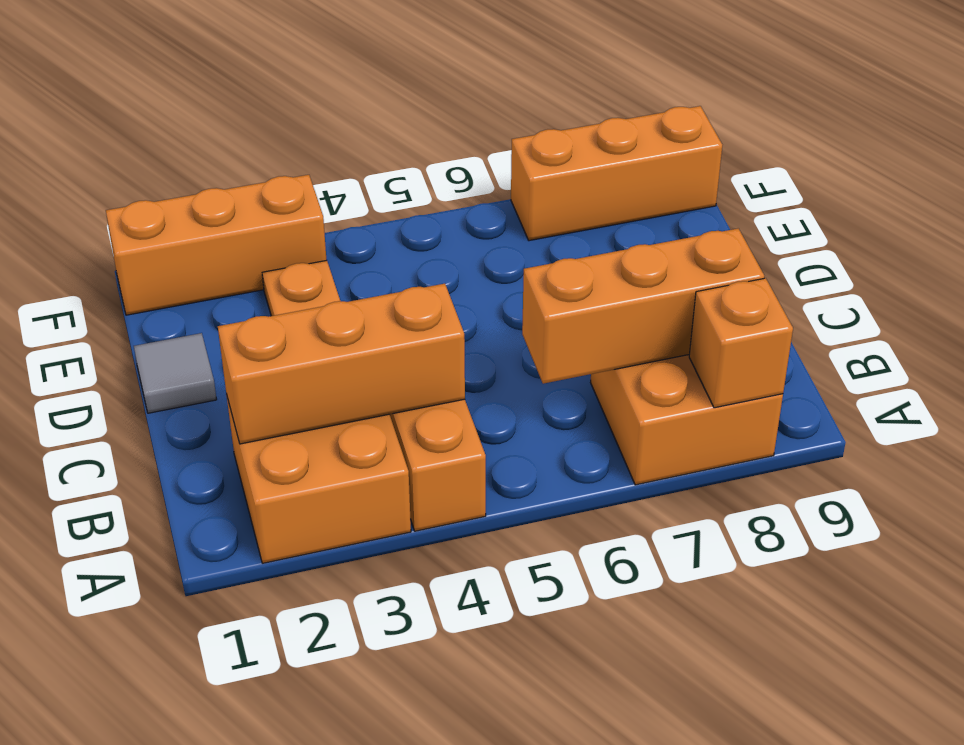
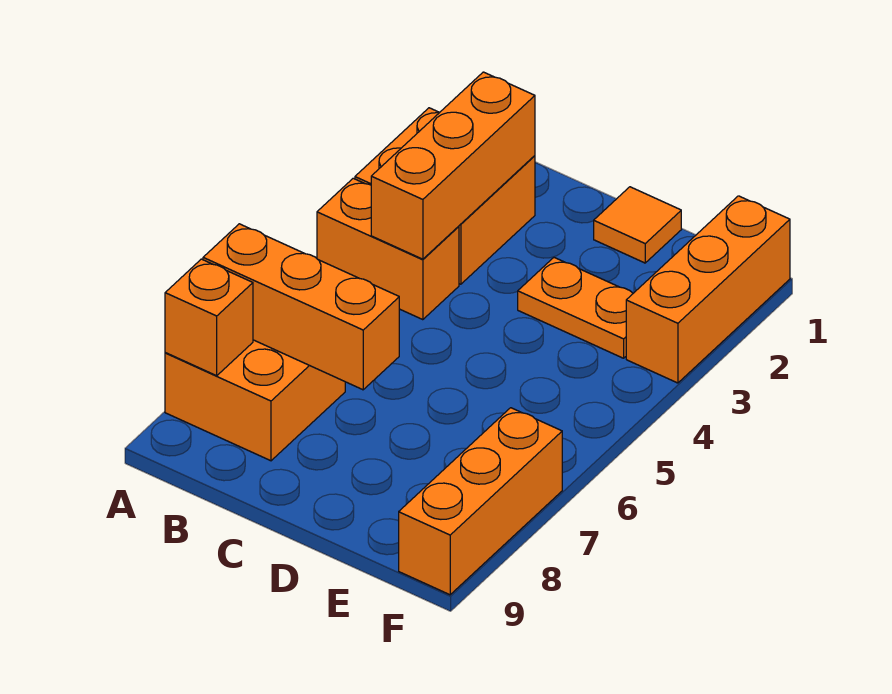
orange brick B6:B8 level 2 -> orange brick A7:C7 level 2
grey tile D1 level 1 -> orange tile D1 level 1

